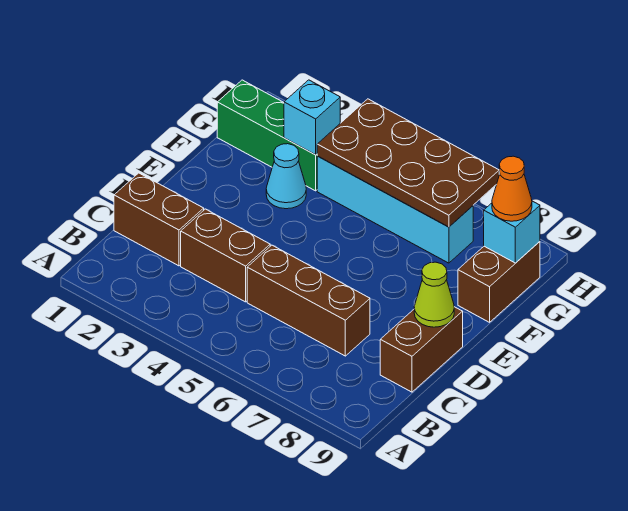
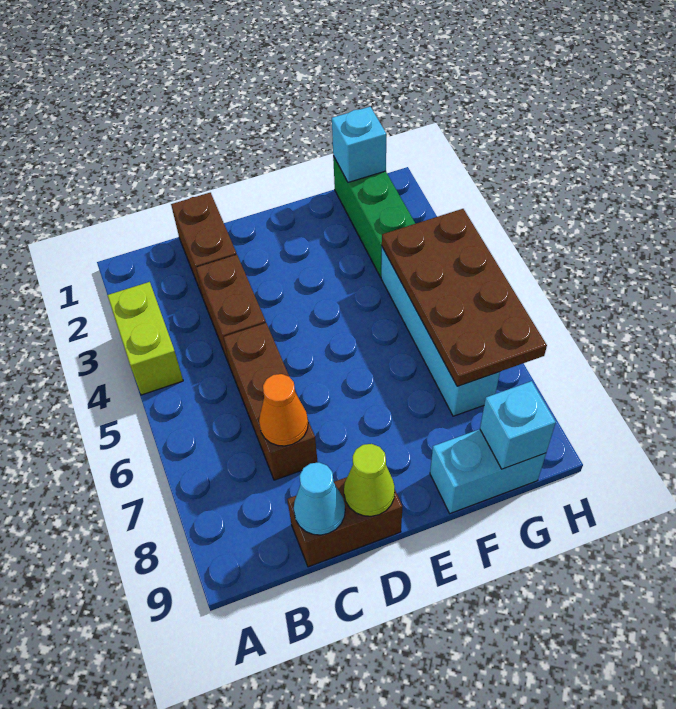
none -> lime brick A3:A4 level 1
cyan cone F3 level 1 -> cyan cone C9 level 2
brown brick F9:G9 level 1 -> cyan brick F9:G9 level 1
cyan brick G3 level 2 -> cyan brick G1 level 2
orange cone G9 level 3 -> orange cone C7 level 2

